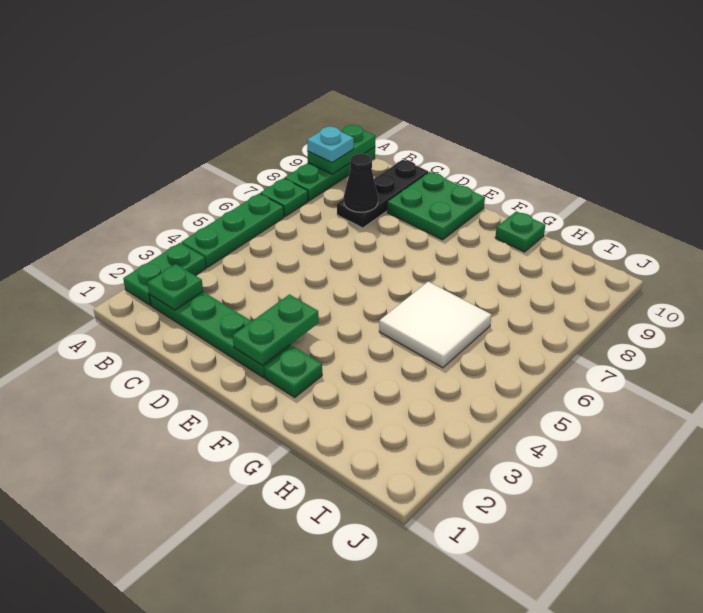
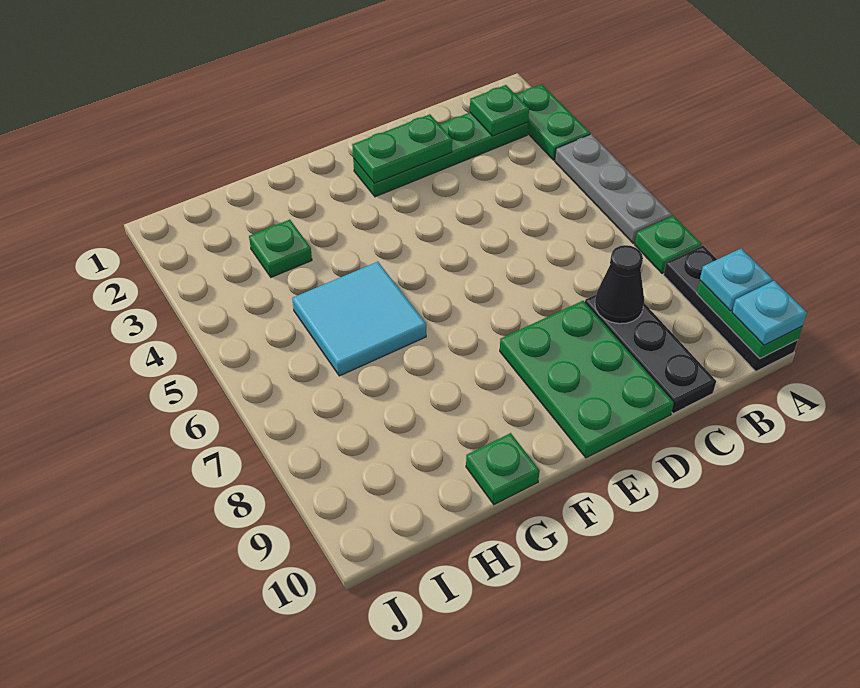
green plate A4:A6 level 1 -> grey plate A4:A6 level 1
green plate A8:A10 level 1 -> black plate A8:A10 level 1
none -> cyan plate A10 level 3
green plate D9:E10 level 1 -> green plate D8:E10 level 1
green plate E2:E3 level 2 -> green plate D2:E2 level 2
green plate F2 level 1 -> green plate H3 level 1
white tile G5:H6 level 1 -> cyan tile G5:H6 level 1

